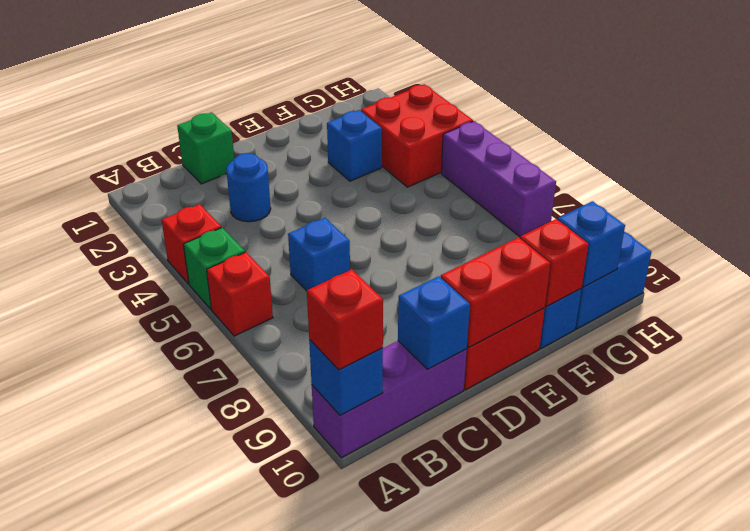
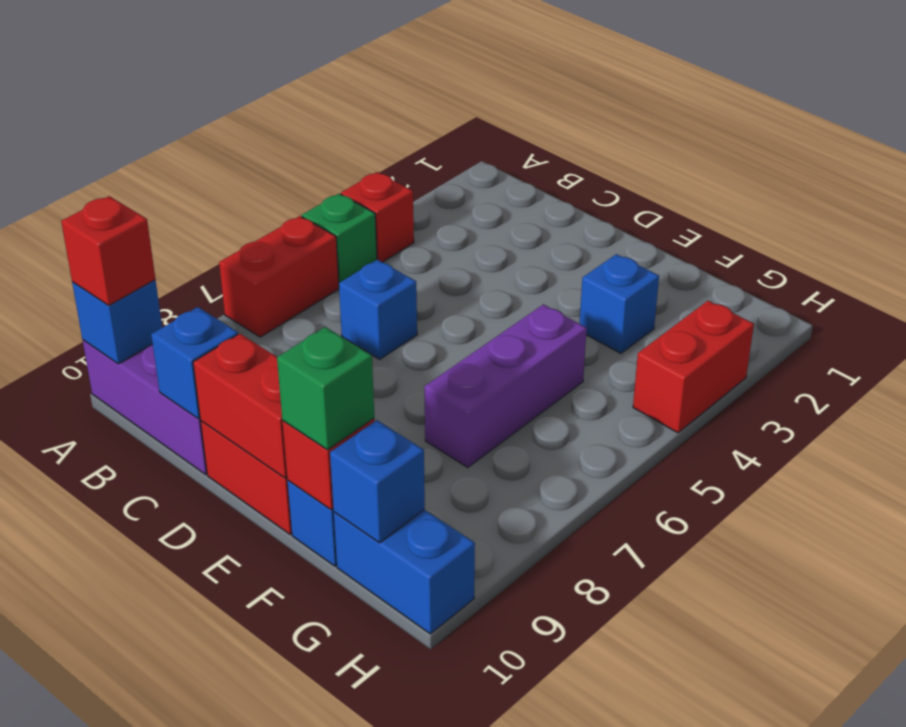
red brick A6 level 1 -> red brick A6:A7 level 1
green brick C1 level 1 -> green brick F10 level 3
blue round brick C3 level 1 -> none
red brick G3:H4 level 1 -> red brick H3:H4 level 1
purple brick H5:H7 level 1 -> purple brick F5:F7 level 1

